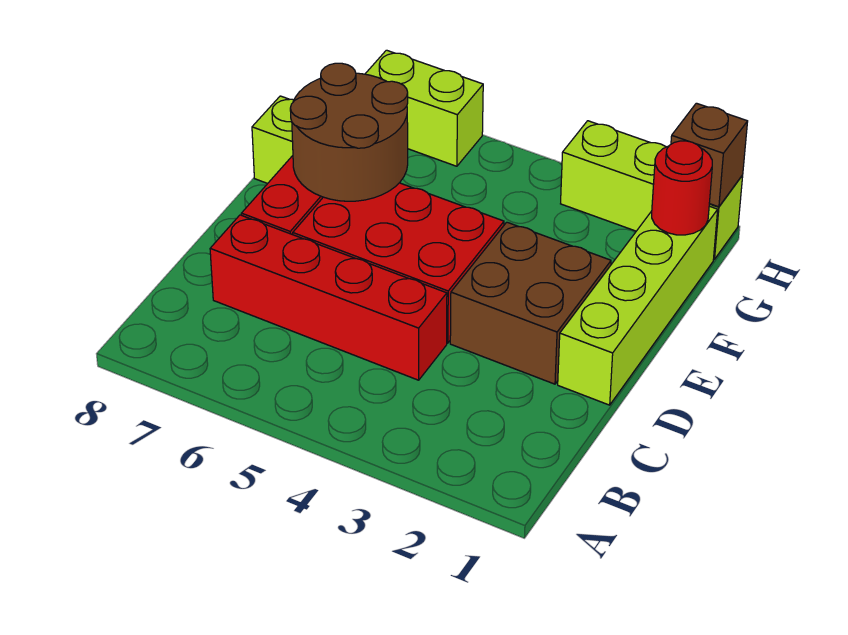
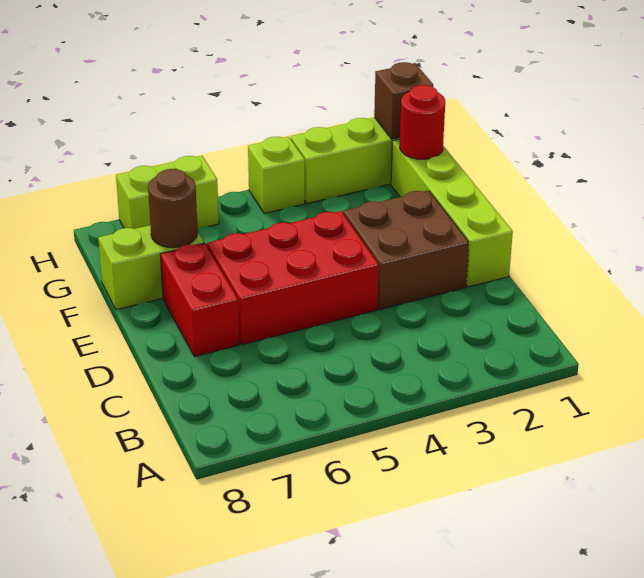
red brick C4:C7 level 1 -> none
brown round brick E6:F7 level 2 -> brown round brick F7 level 2
none -> lime brick H4 level 1

